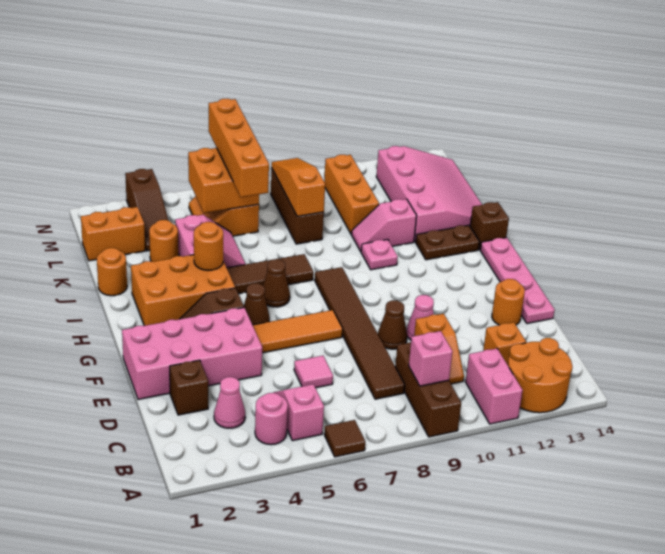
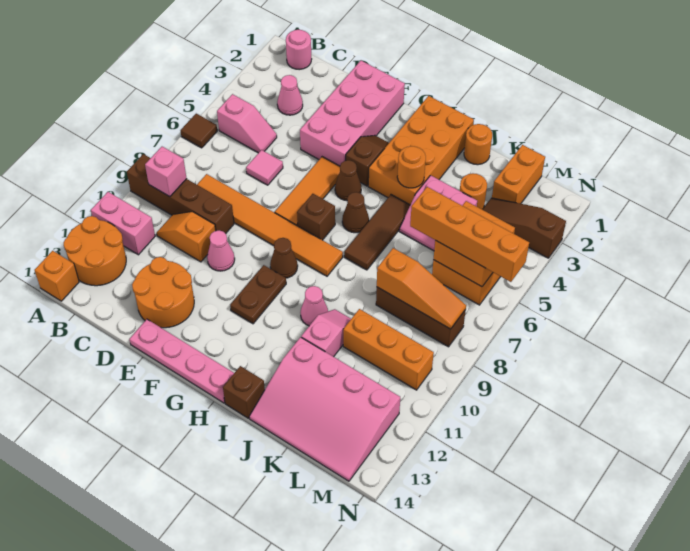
brown brick A9:C9 level 1 -> brown brick A9:D9 level 1
pink round brick B4 level 1 -> pink round brick B1 level 1
brown tile C8:H8 level 1 -> orange tile C8:H8 level 1
orange brick C12 level 1 -> orange brick A14 level 1
brown brick D2 level 1 -> brown brick G7 level 1
brown cone E9 level 1 -> brown cone G9 level 1
orange round brick E13 level 1 -> orange round brick D12:E13 level 1
orange brick H2:I4 level 1 -> orange brick H1:I4 level 1
pink plate I10 level 1 -> pink cone I10 level 1
brown plate I12:I13 level 1 -> brown plate G10:G11 level 1

